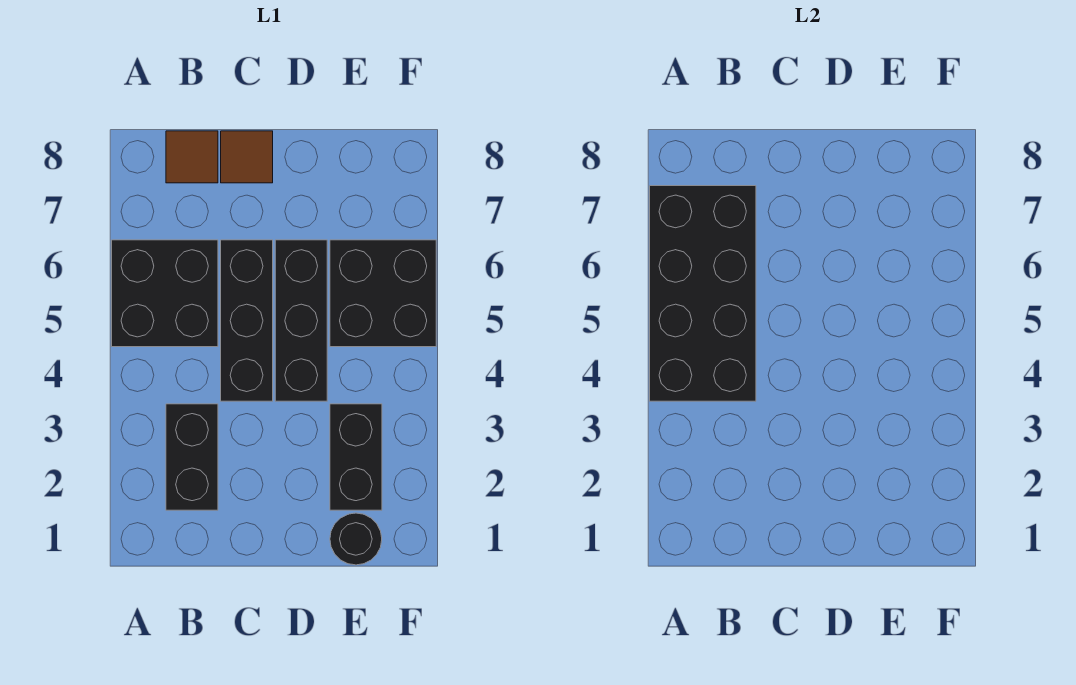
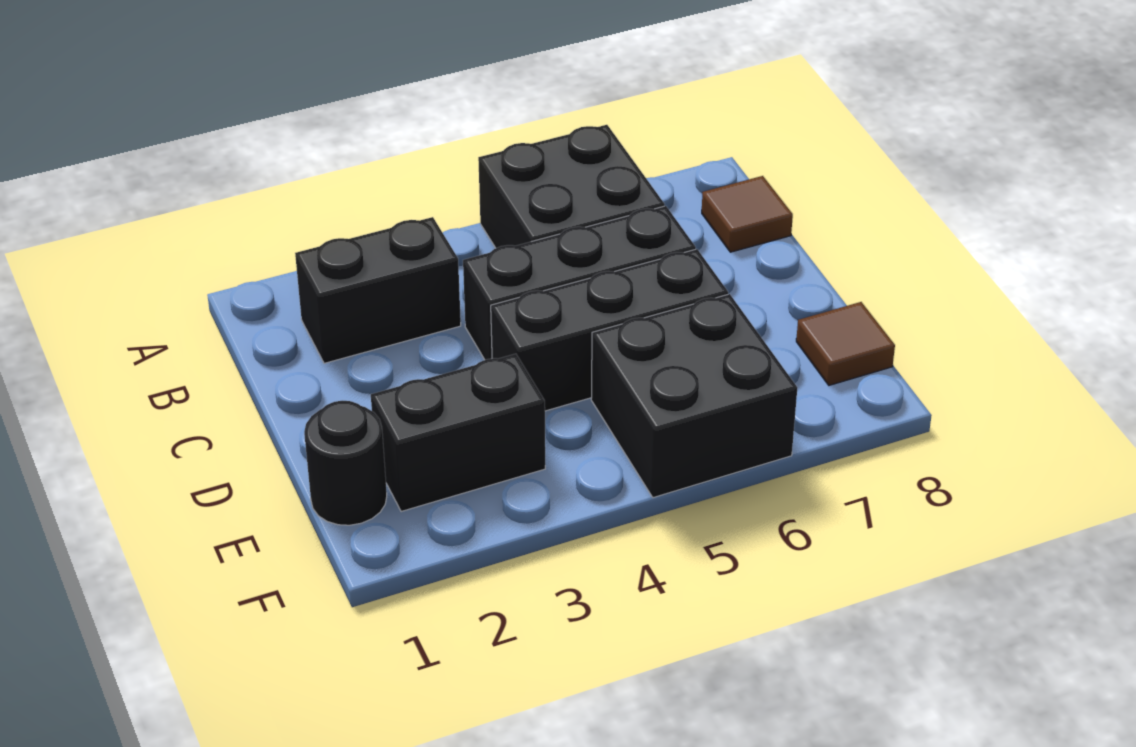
black brick A4:B7 level 2 -> none
brown tile C8 level 1 -> brown tile E8 level 1

